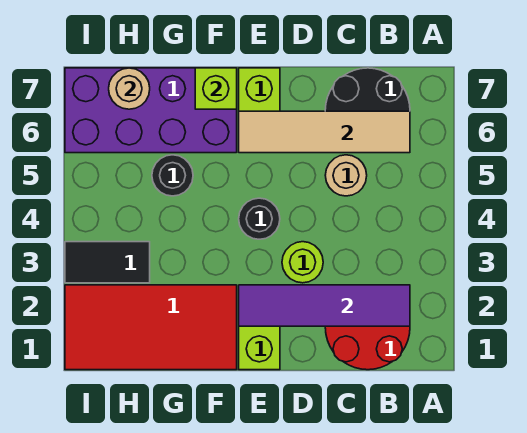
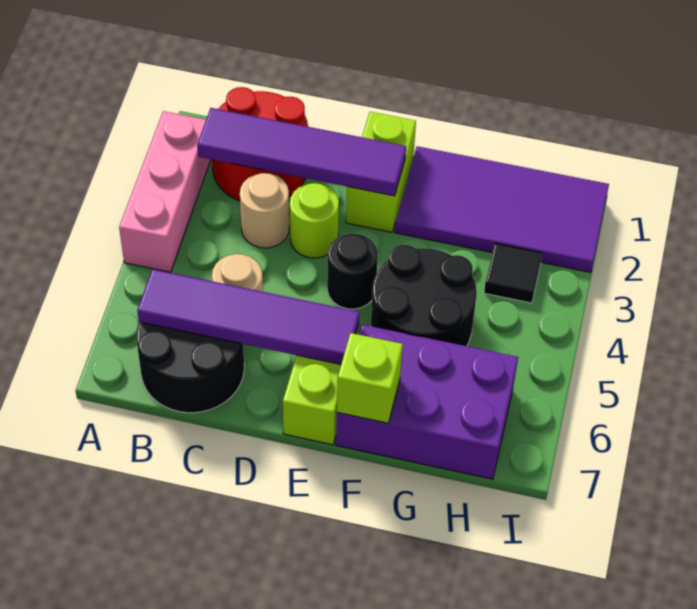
none -> pink brick A2:A4 level 1
tan tile B6:E6 level 2 -> purple tile B6:E6 level 2
red tile F1:I2 level 1 -> purple tile F1:I2 level 1
purple brick F6:I7 level 1 -> purple brick F6:H7 level 1
black round brick G5 level 1 -> black round brick F4:G5 level 1
black tile H3:I3 level 1 -> black tile H3 level 1
tan round brick H7 level 2 -> tan round brick C3 level 1

